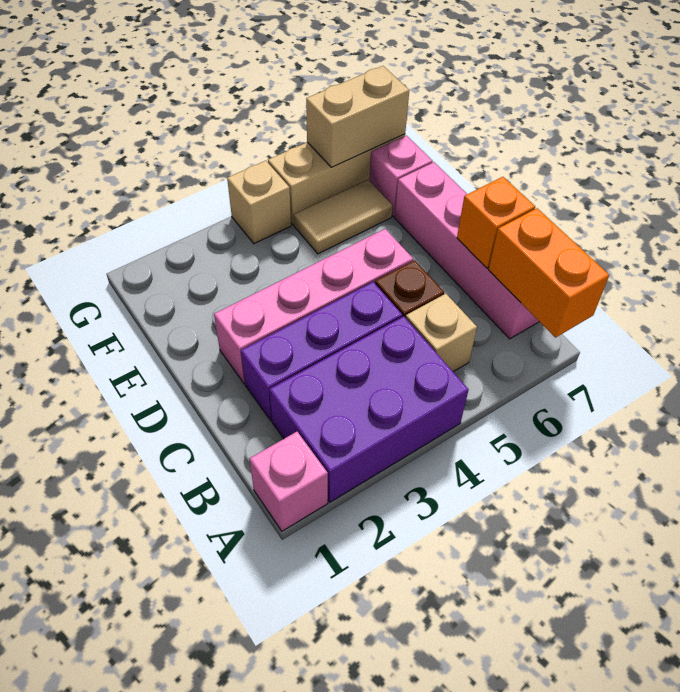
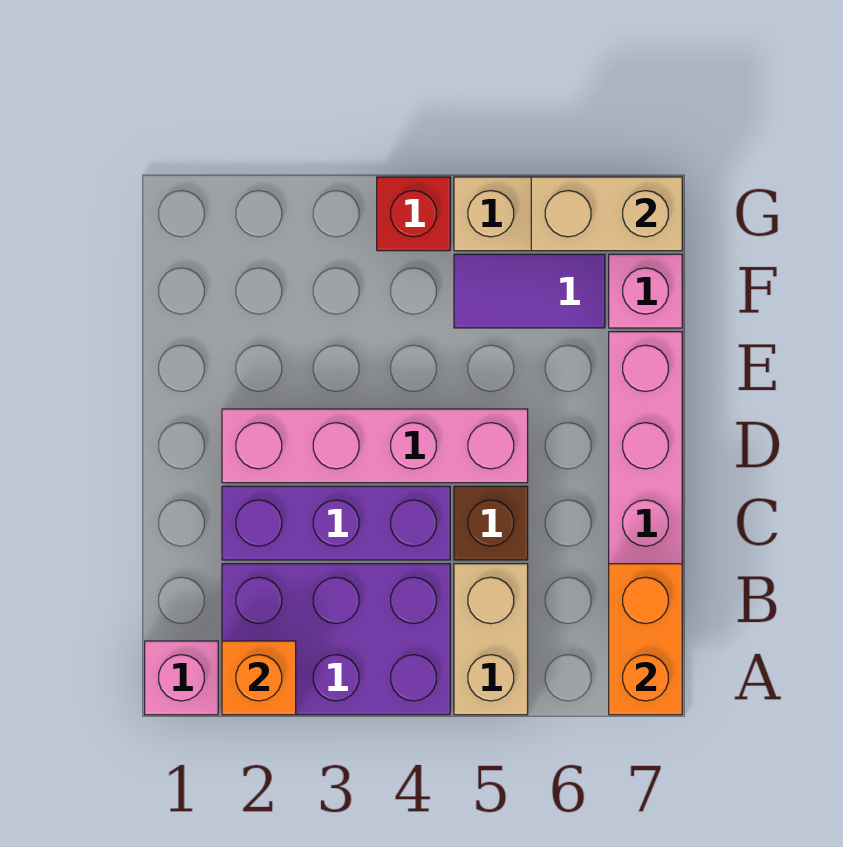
tan brick B5 level 1 -> tan brick A5:B5 level 1
orange brick C7 level 2 -> orange brick A2 level 2
tan tile F5:F6 level 1 -> purple tile F5:F6 level 1
tan brick G4 level 1 -> red brick G4 level 1

